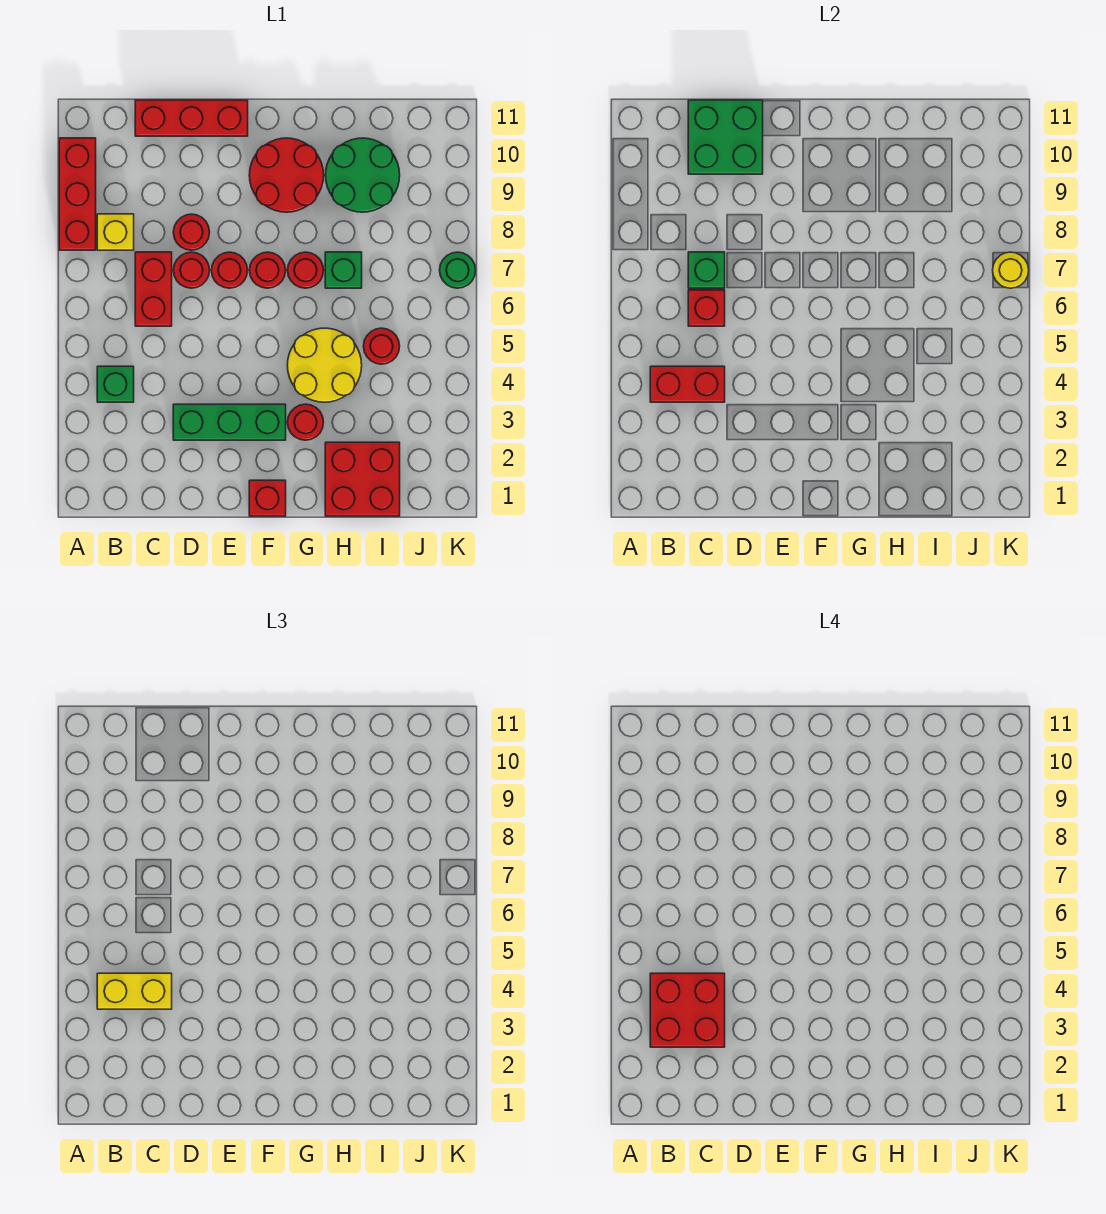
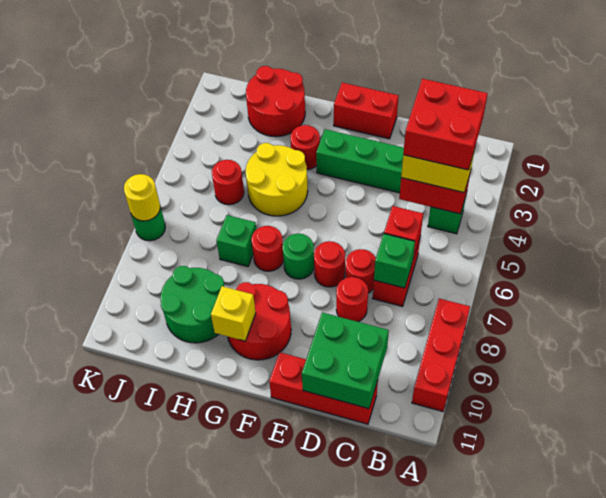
yellow brick B8 level 1 -> yellow brick G10 level 2
red brick F1 level 1 -> red brick E1:F1 level 1
red round brick F7 level 1 -> green round brick F7 level 1
red brick H1:I2 level 1 -> red round brick H1:I2 level 1

